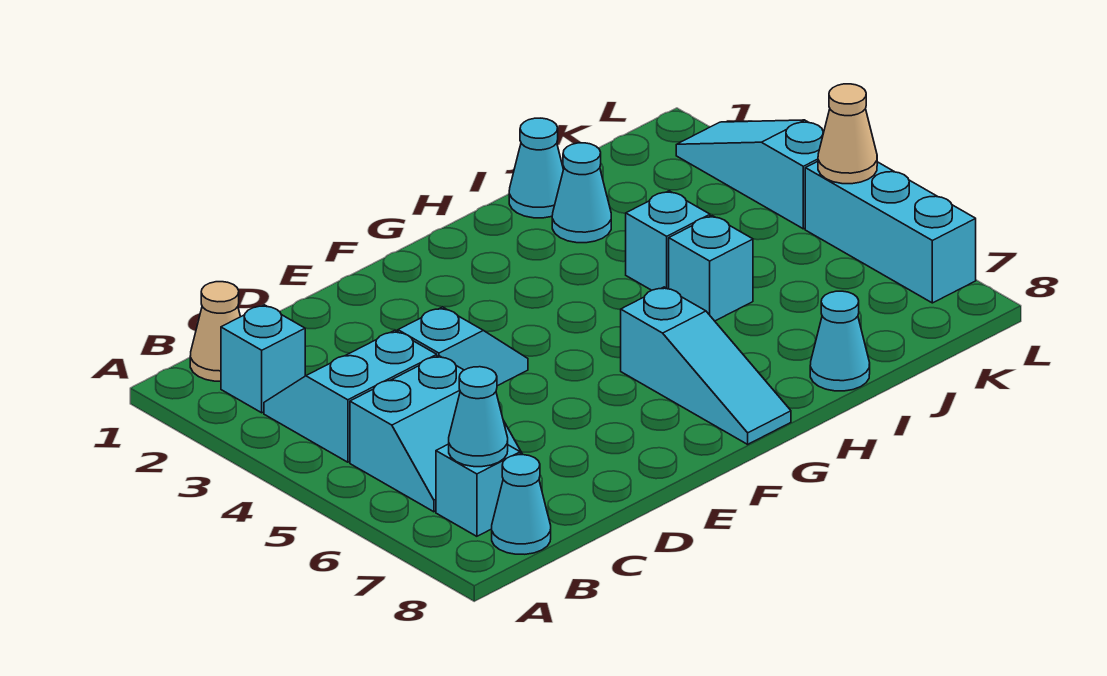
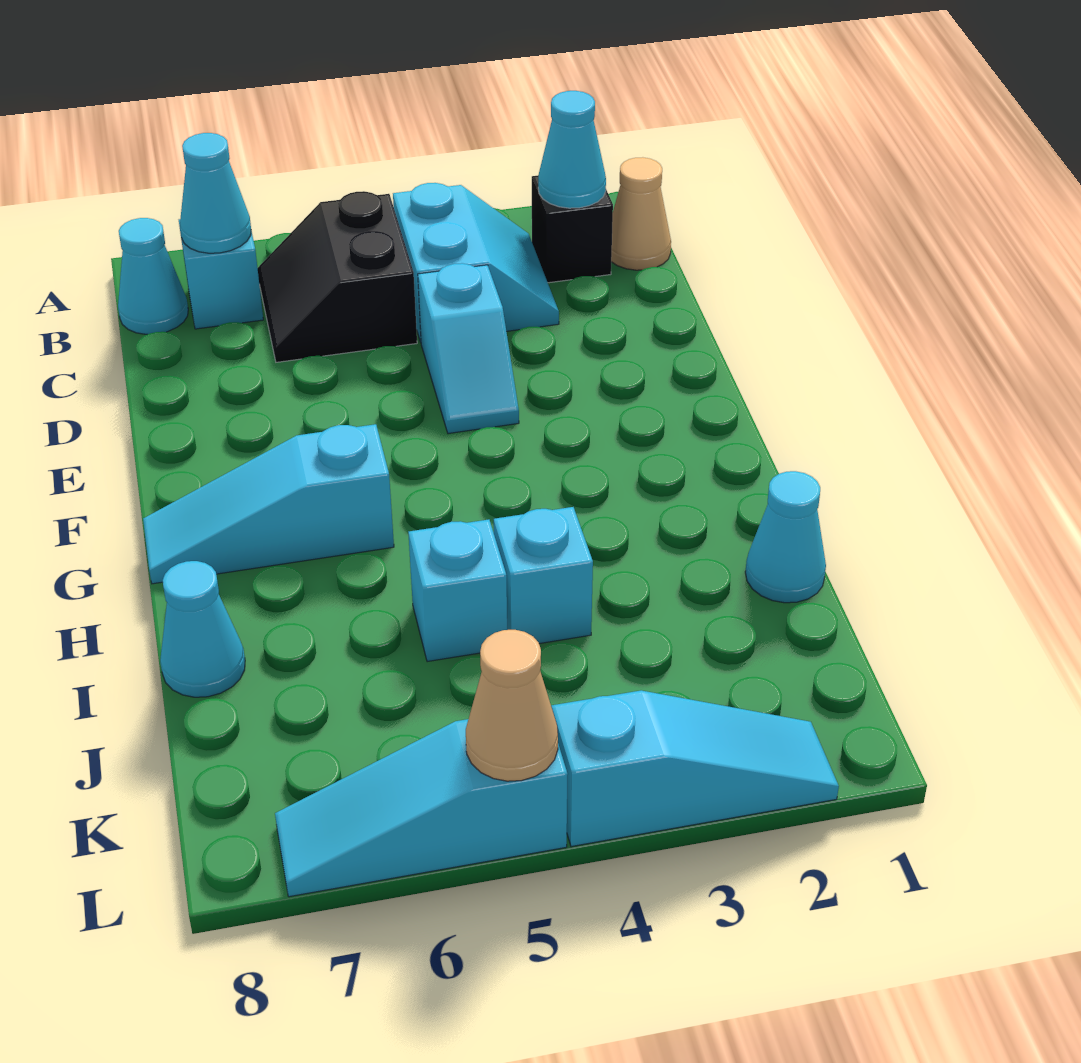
cyan brick B2 level 1 -> black brick B2 level 1
cyan slope B5:C6 level 1 top 5 -> black slope B5:C6 level 1 top 5
cyan cone I2 level 1 -> cyan cone B2 level 2
cyan brick L5:L7 level 1 -> cyan slope L5:L7 level 1 top 5

